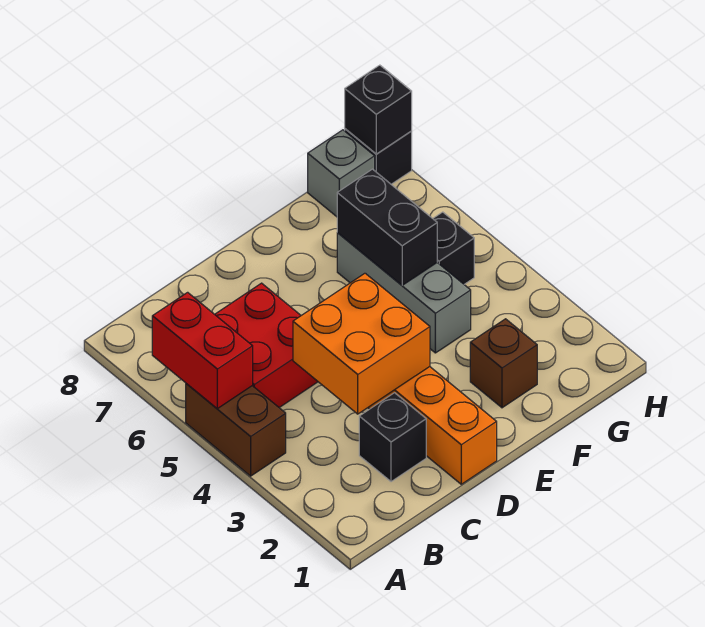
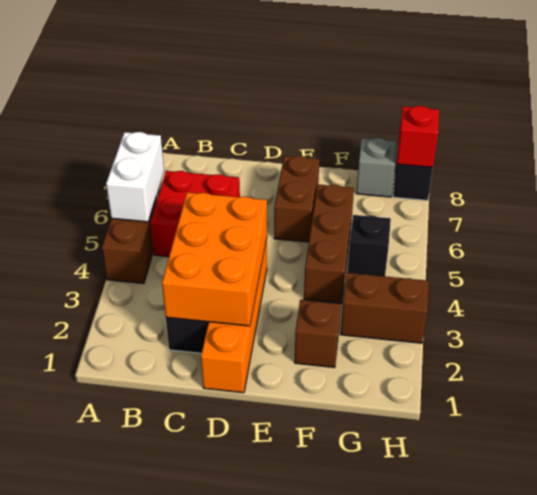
red brick A5:A6 level 2 -> white brick A5:A6 level 2
orange brick C3:D4 level 2 -> orange brick C2:D4 level 2
none -> brown brick E6:E7 level 1
grey brick F4:F6 level 1 -> brown brick F4:F6 level 1
black brick F5:F6 level 2 -> none
none -> brown brick G3:H3 level 1
black brick H8 level 2 -> red brick H8 level 2

